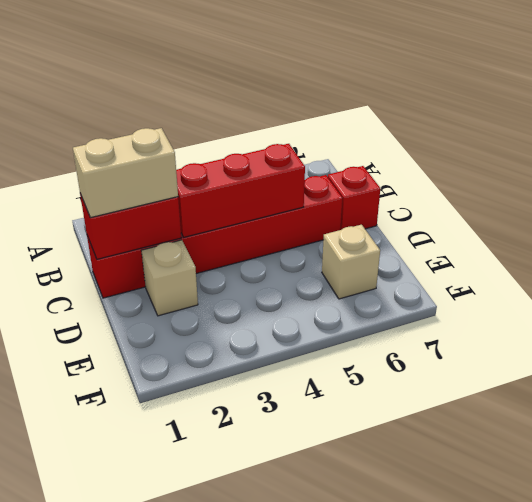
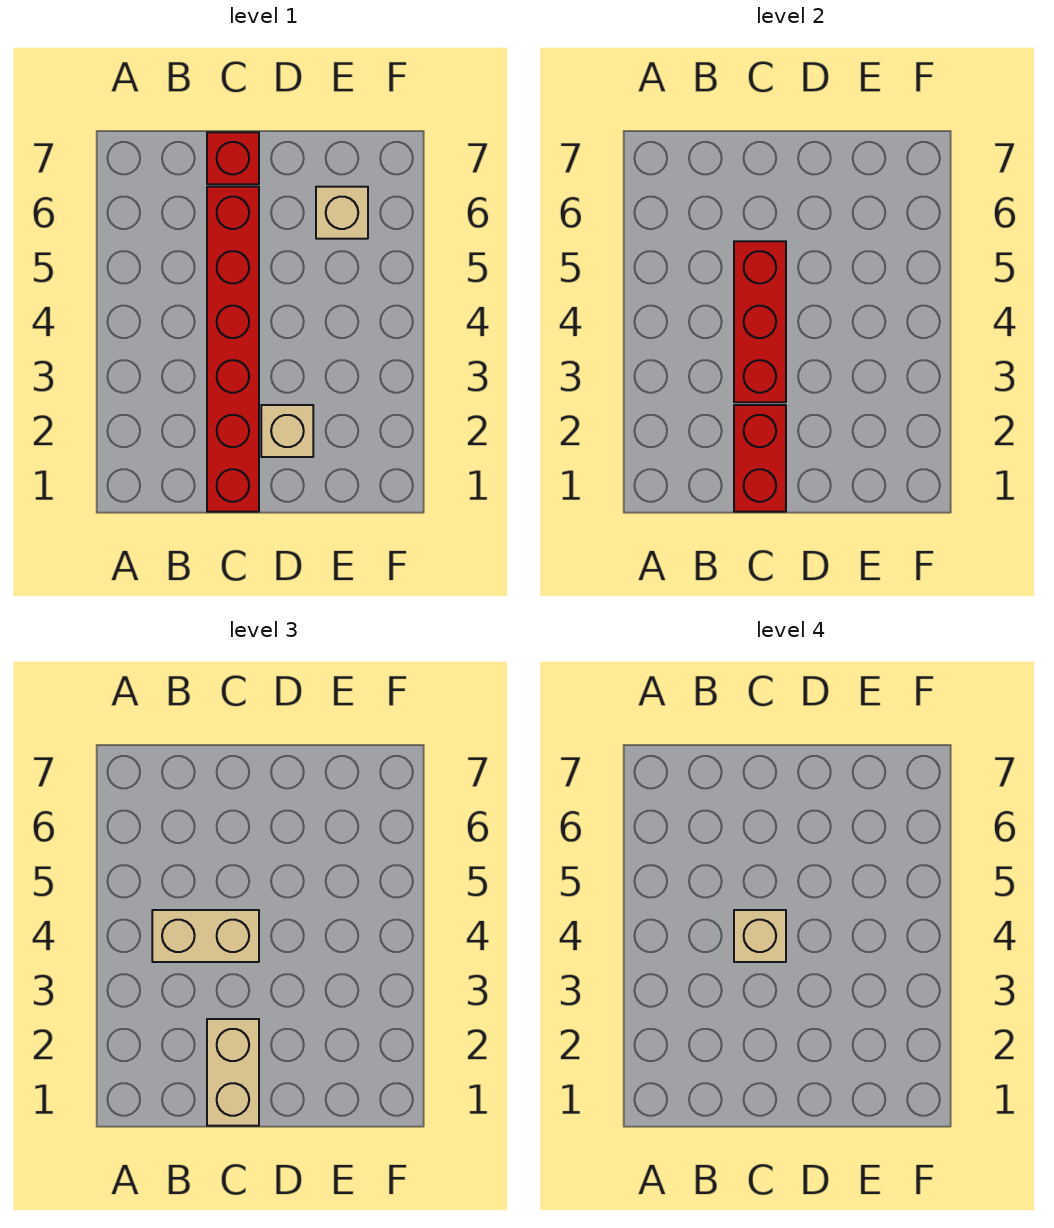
none -> tan brick B4:C4 level 3
none -> tan brick C4 level 4

